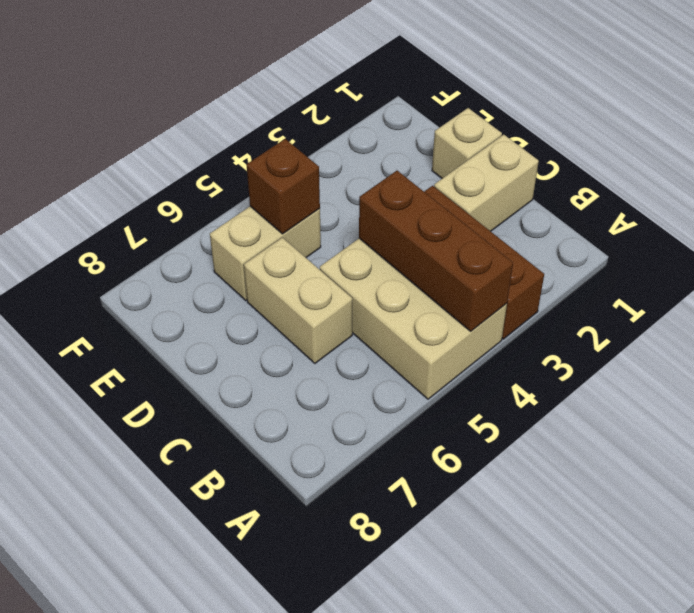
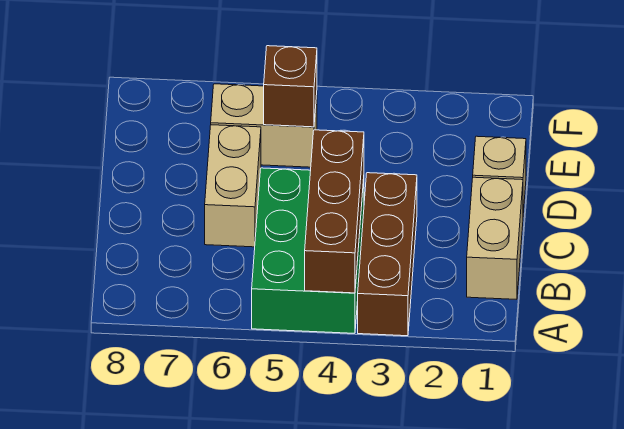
tan brick A4:C5 level 1 -> green brick A4:C5 level 1
tan brick C1:C2 level 1 -> tan brick B1:C1 level 1

